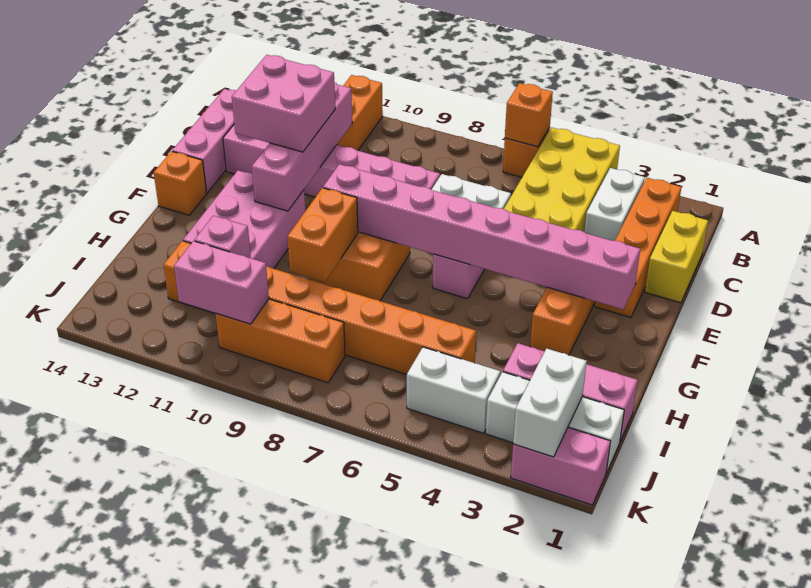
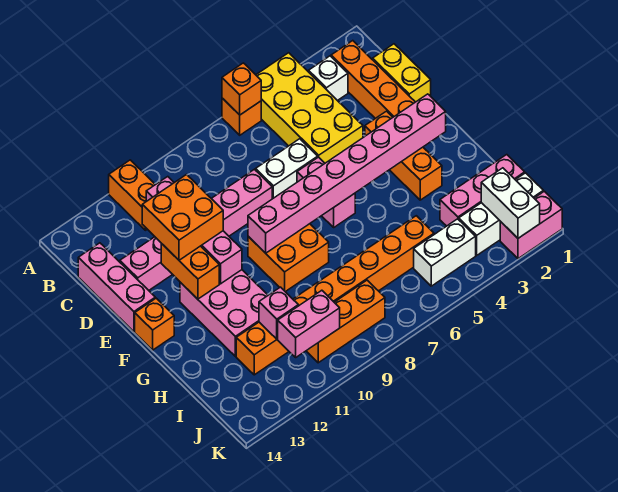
white brick B3:C3 level 1 -> white brick B3 level 1
pink brick D11:E12 level 3 -> orange brick D11:E12 level 3
orange brick G9:H9 level 2 -> orange brick E12:F12 level 2

